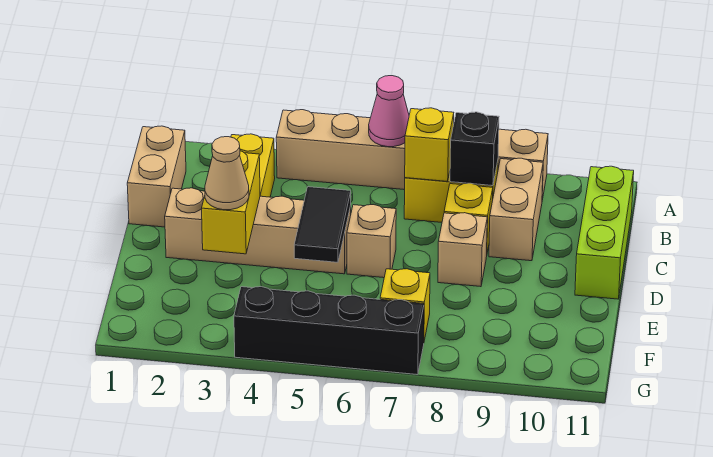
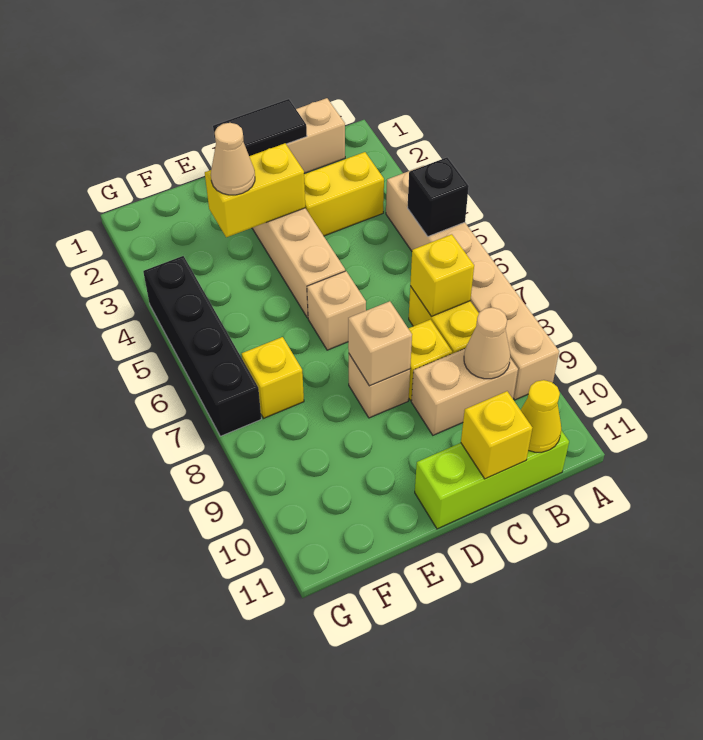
pink cone A6 level 2 -> none
black brick B8 level 2 -> black brick A5 level 2
none -> tan cone B9 level 2
none -> yellow cone B11 level 2
none -> yellow brick C11 level 2
black tile D5:E5 level 2 -> black tile C1:D1 level 2
none -> tan brick D8 level 2

